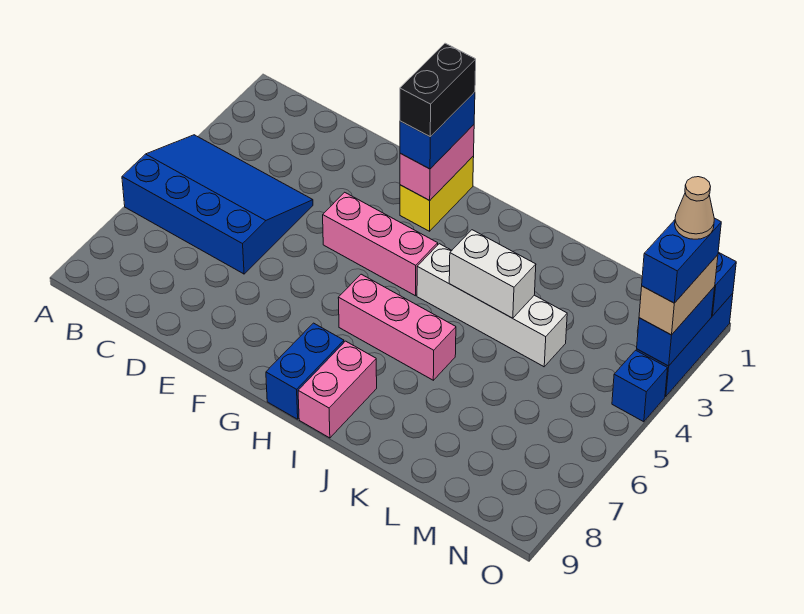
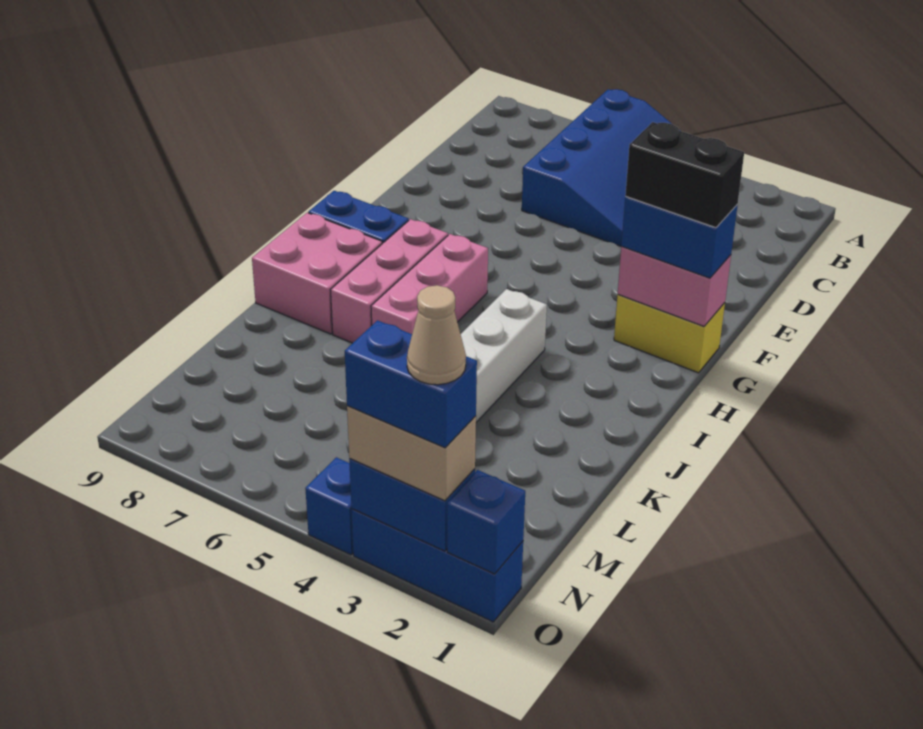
pink brick F4:H4 level 1 -> pink brick H7:J7 level 1
pink brick I8:I9 level 1 -> pink brick I8:J9 level 1
white brick J4:K4 level 2 -> none

